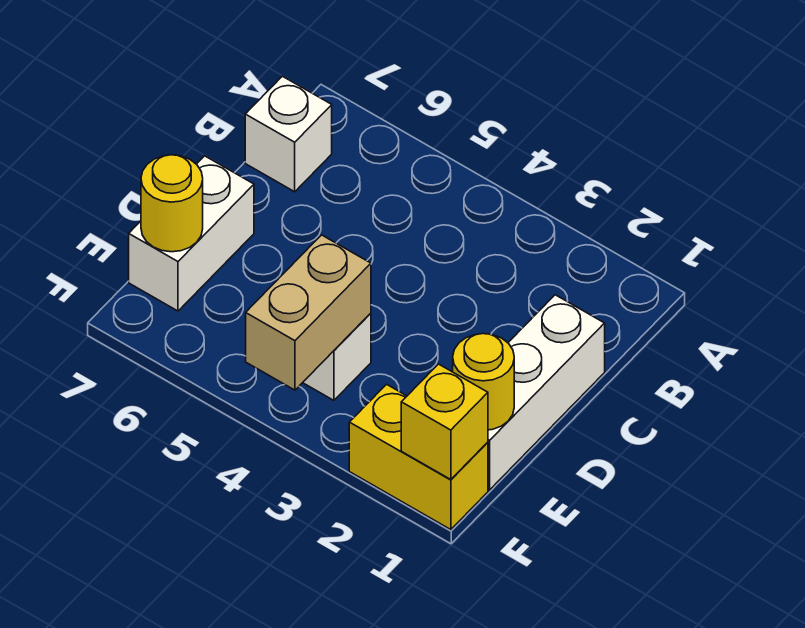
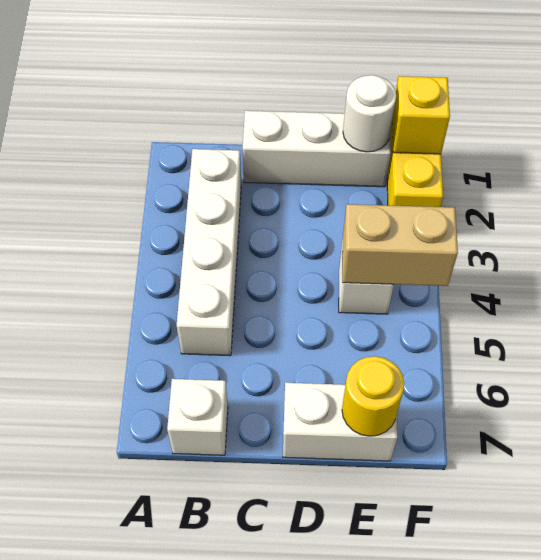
none -> white brick B2:B5 level 1
yellow round brick E1 level 2 -> white round brick E1 level 2

